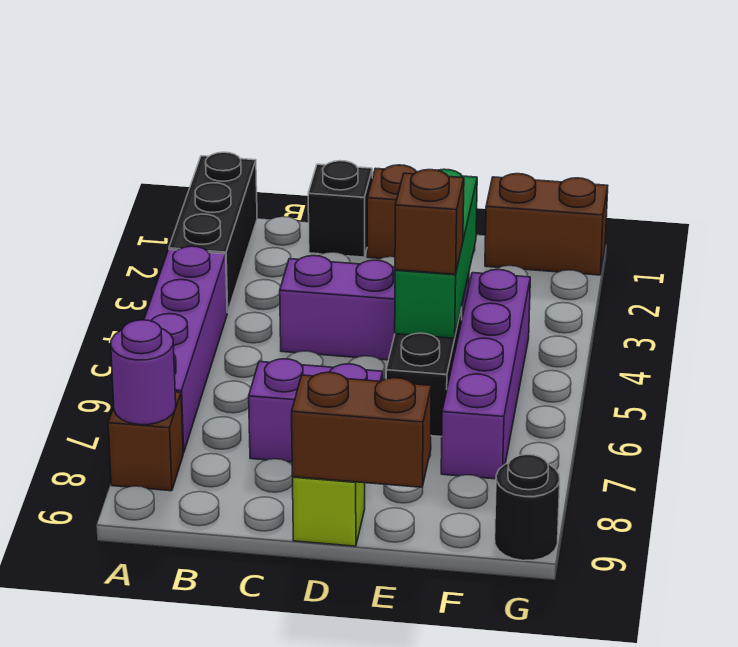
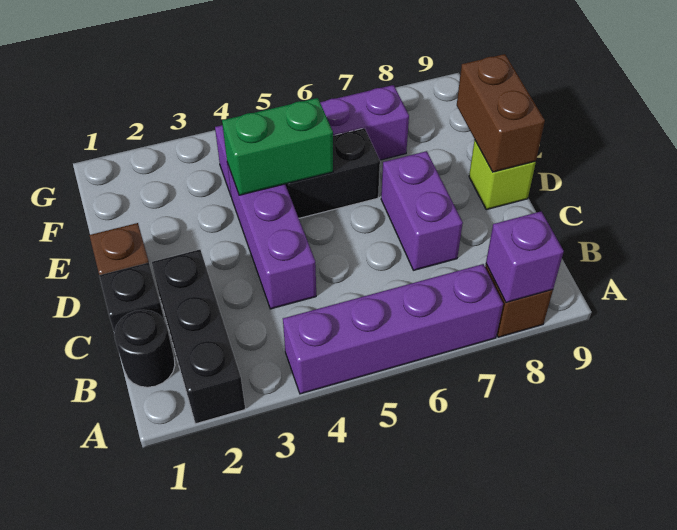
black brick A1:A3 level 1 -> black brick A2:C2 level 1
purple round brick A8 level 2 -> purple brick A8 level 2
green brick E3:E5 level 2 -> green brick E4:E5 level 2
brown brick E5 level 3 -> none
brown brick F1:G1 level 1 -> none
black round brick G9 level 1 -> black round brick B1 level 1

